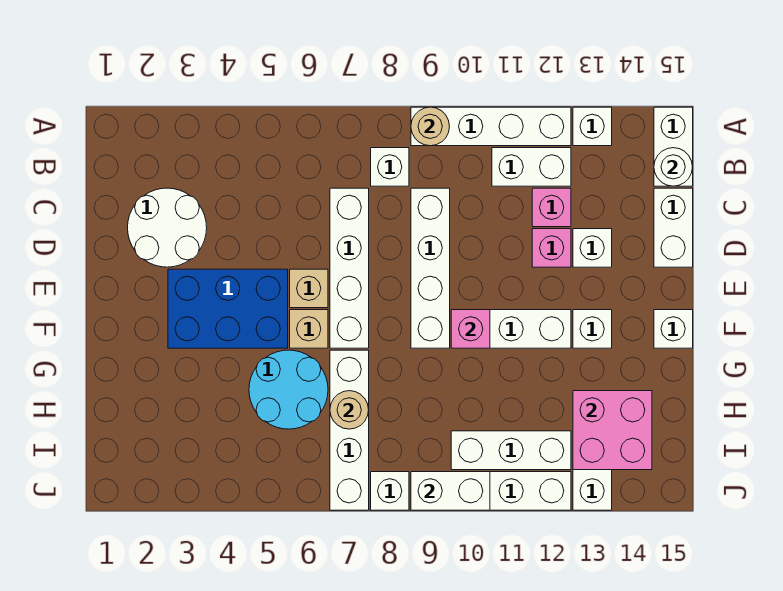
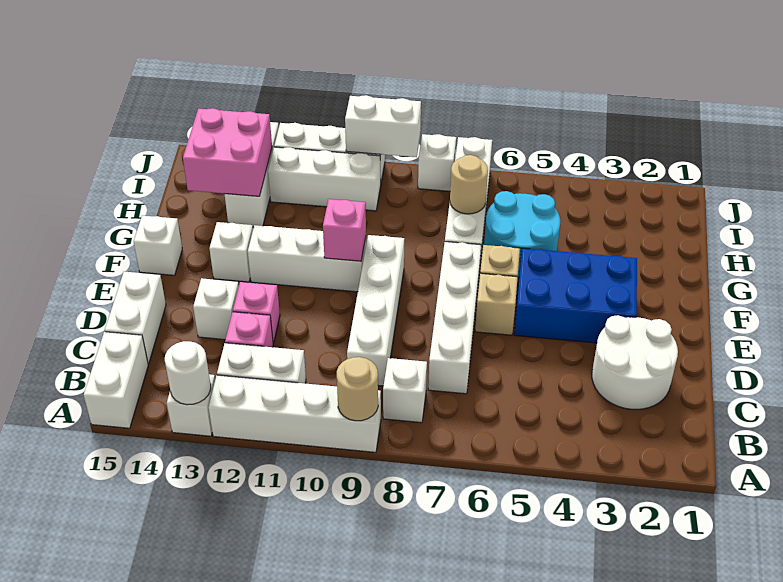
white round brick B15 level 2 -> white round brick A13 level 2

